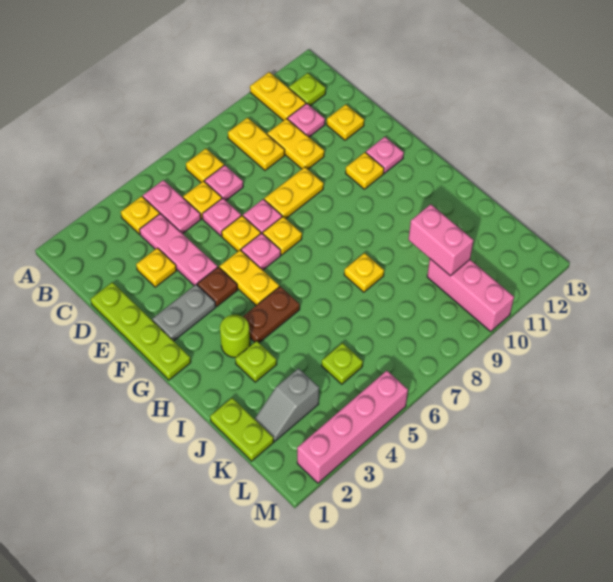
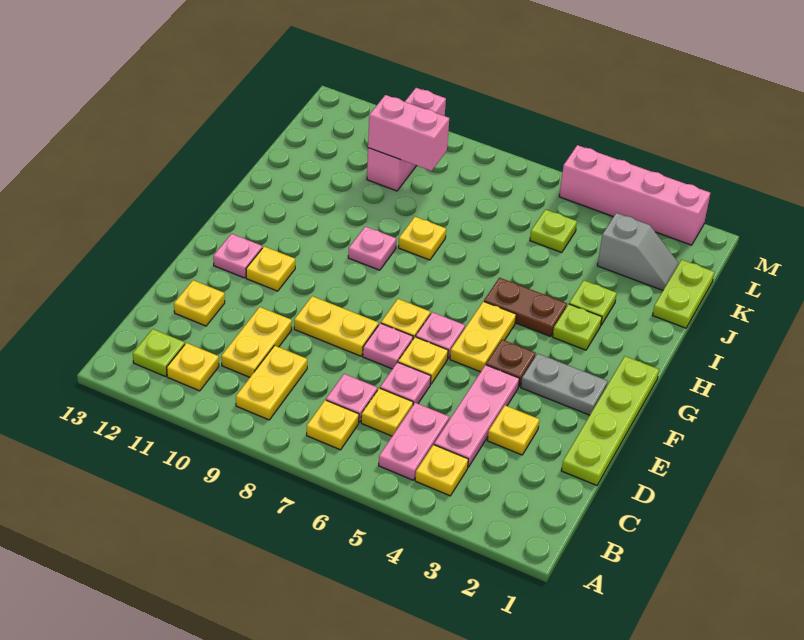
yellow plate A11:B11 level 1 -> yellow plate B11 level 1
pink plate C11 level 1 -> pink plate H9 level 1
lime round brick H3 level 1 -> lime plate H3 level 1
pink brick J10:K10 level 2 -> pink brick K9:K10 level 2

